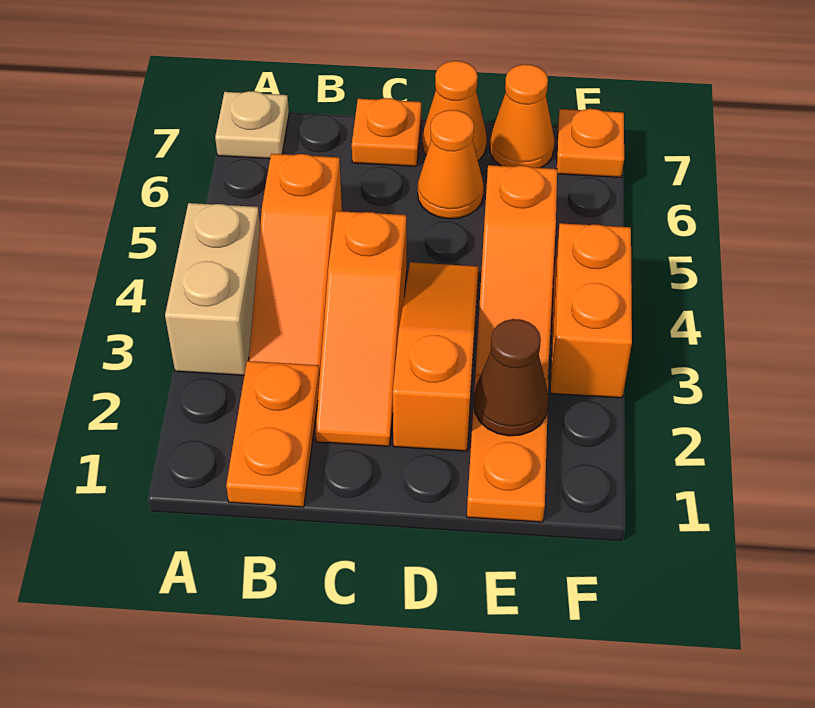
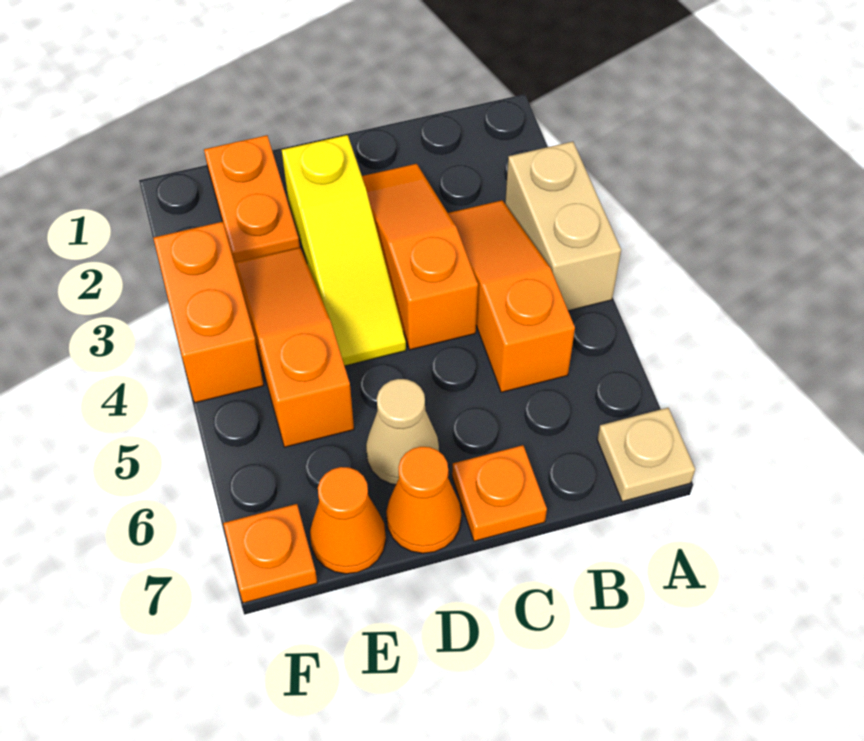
orange plate B1:B2 level 1 -> none
orange slope D2:D4 level 1 top 2 -> yellow slope D2:D4 level 1 top 2
orange cone D6 level 1 -> tan cone D6 level 1
brown cone E2 level 2 -> none

